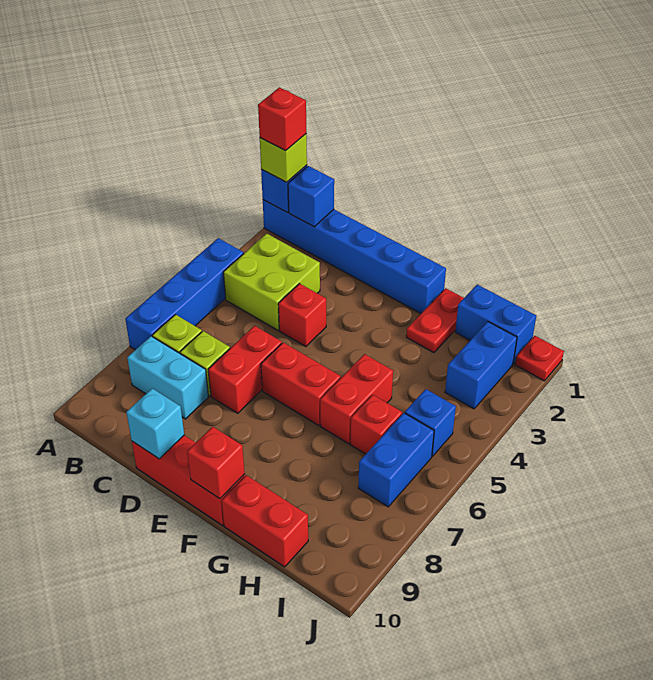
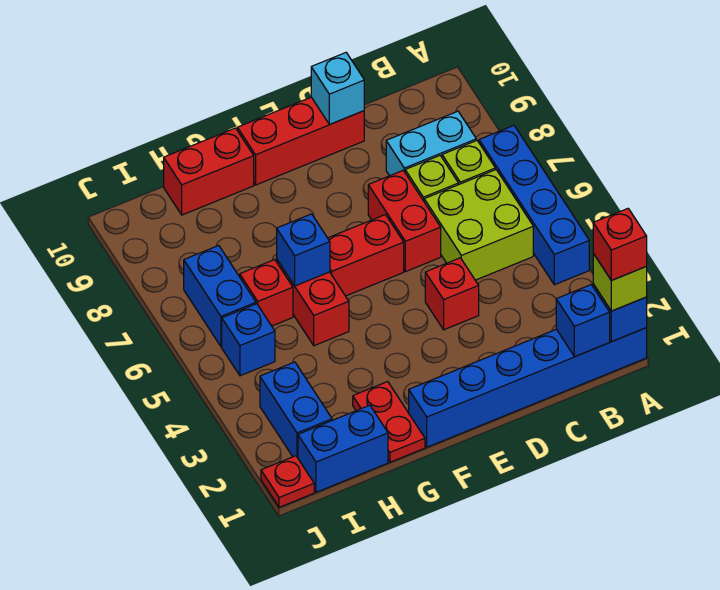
lime brick B3:C4 level 1 -> lime brick B5:C6 level 1
red brick F10 level 2 -> none
none -> blue brick G6 level 2

